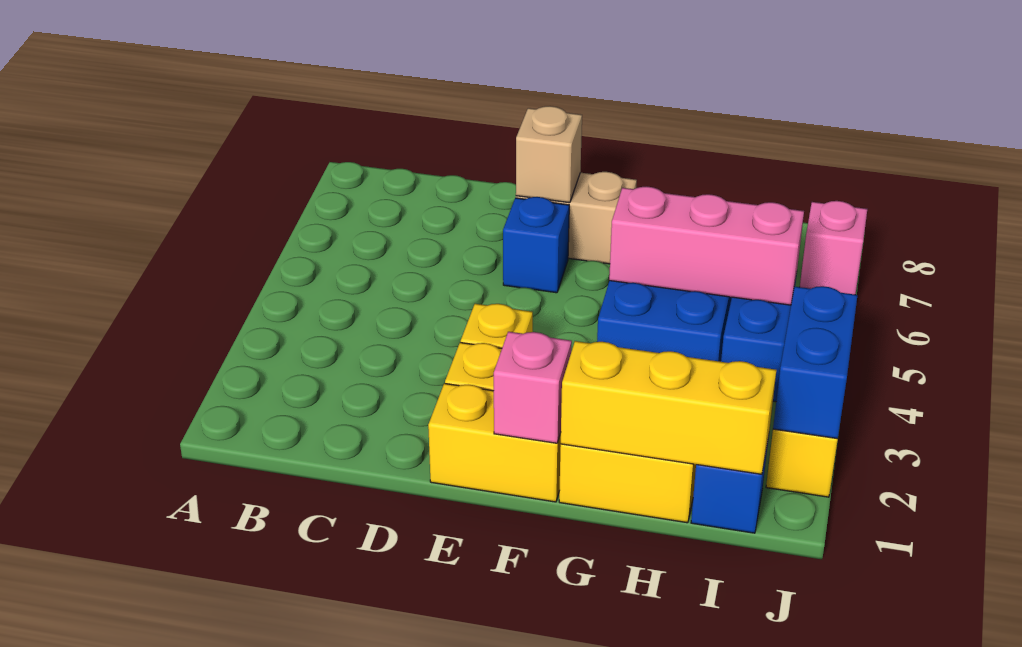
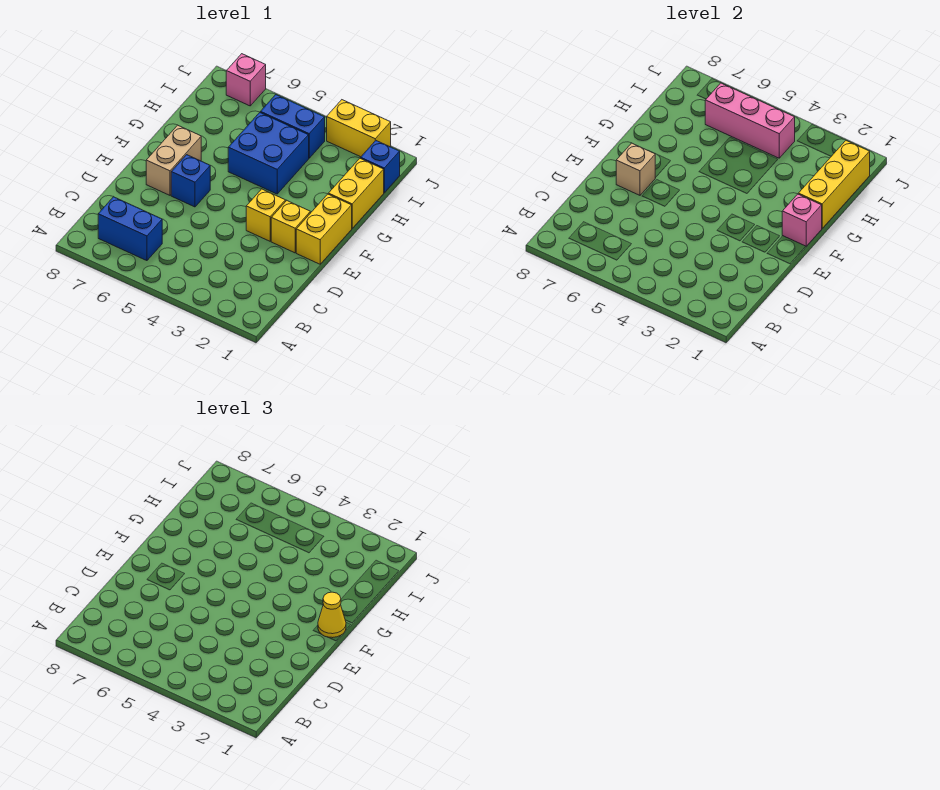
none -> yellow cone F1 level 3
pink brick G5:I5 level 2 -> pink brick I4:I6 level 2
blue brick J2:J3 level 2 -> blue brick B6:B7 level 1

